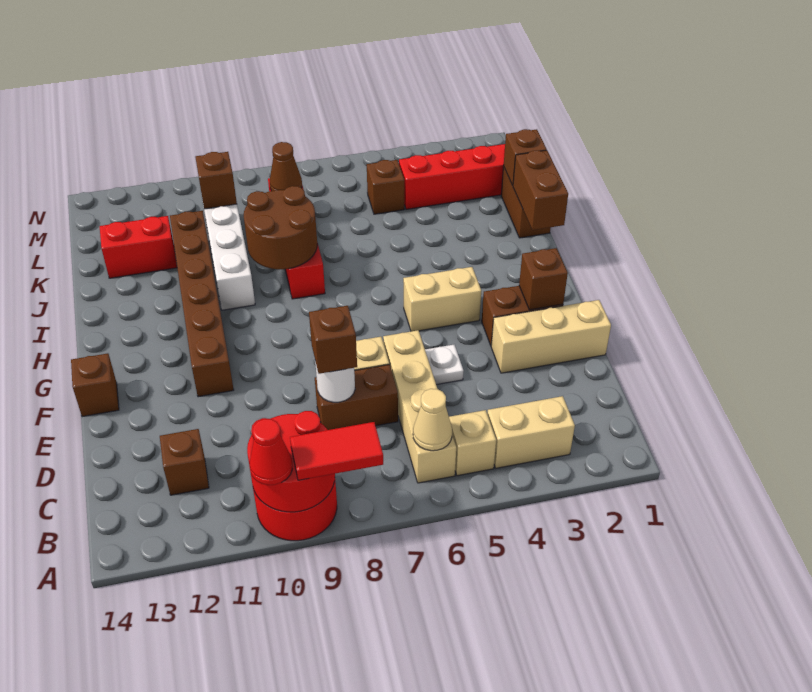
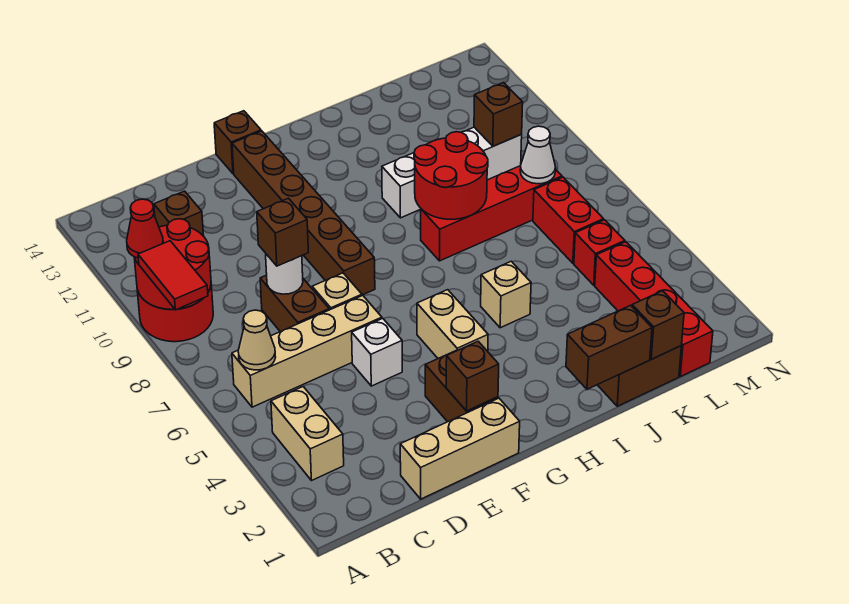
tan brick B5 level 1 -> tan brick I5 level 1
tan brick E1:E3 level 1 -> tan brick D1:F1 level 1
white plate E5 level 1 -> white brick E5 level 1
brown brick F11:K11 level 1 -> brown brick F8:F13 level 1
brown round brick I8:J9 level 2 -> red round brick I8:J9 level 2
red brick K12:K13 level 1 -> red brick L6:L7 level 1
brown brick L5 level 1 -> red brick L5 level 1
brown cone L8 level 2 -> white cone L8 level 2

